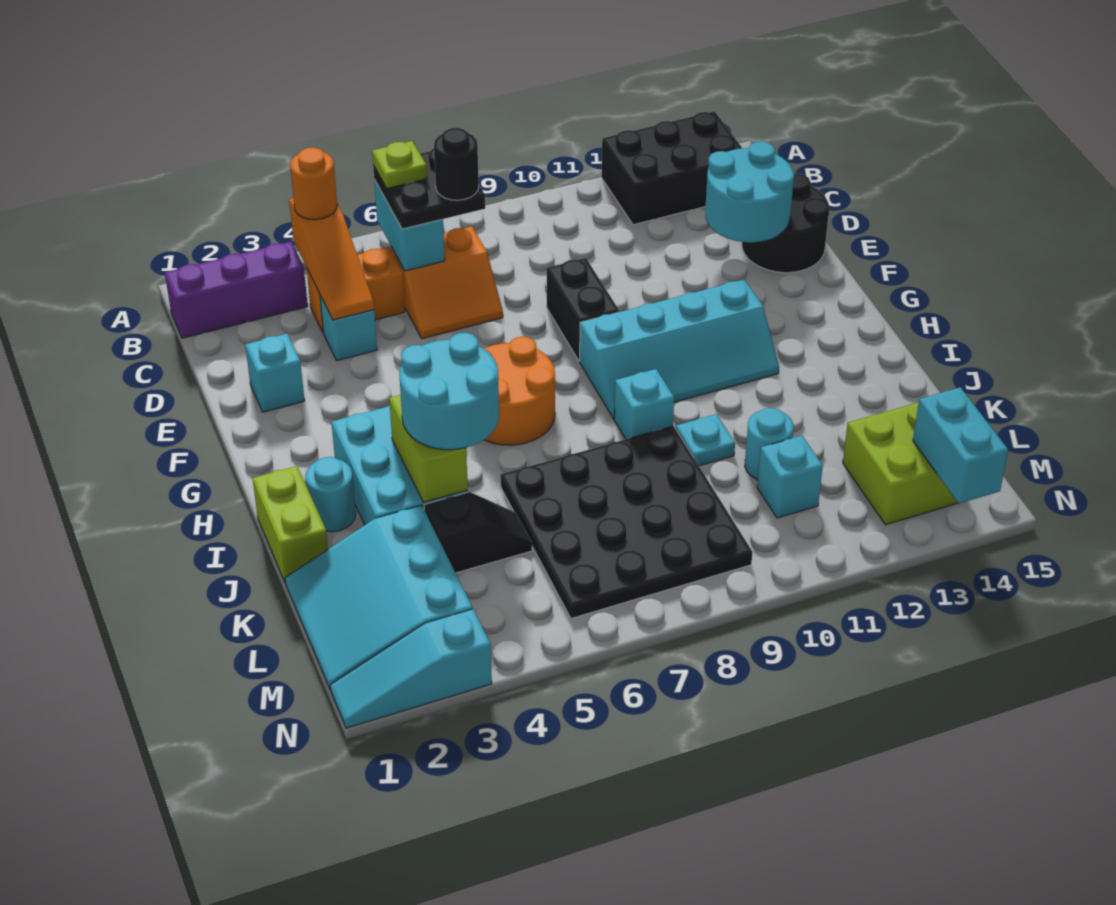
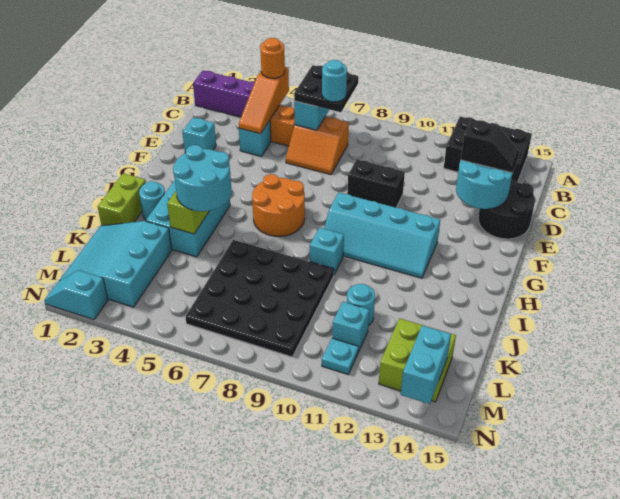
lime plate B6 level 4 -> none
black round brick C7 level 4 -> cyan round brick C7 level 4
black brick E9:F9 level 1 -> black brick E9:E10 level 1
cyan plate J10 level 1 -> cyan plate M11 level 1
black slope K4:K5 level 1 top 4 -> black slope D13:D14 level 3 top 13
cyan slope N1:N3 level 1 top 3 -> cyan slope N1:N2 level 1 top 2

